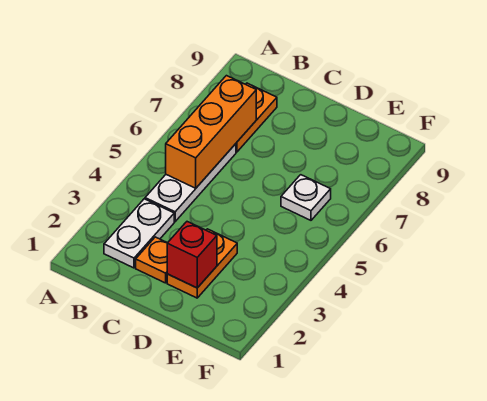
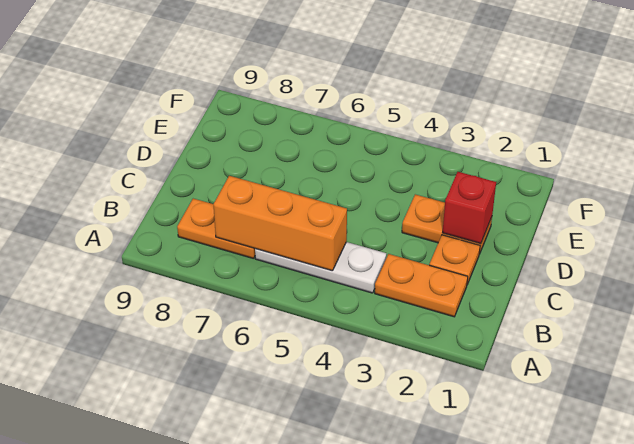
white plate B2:B3 level 1 -> orange plate B2:B3 level 1
white plate E6 level 1 -> none

